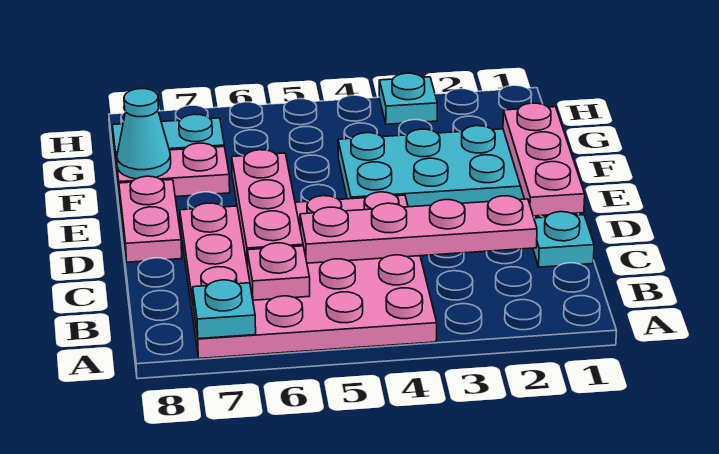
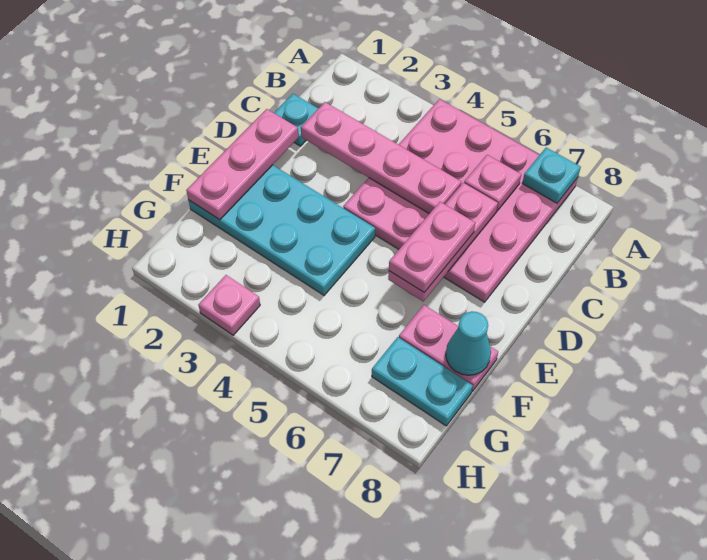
pink plate D8:E8 level 1 -> pink plate D6:E6 level 3
cyan plate H3 level 1 -> pink plate H3 level 1

